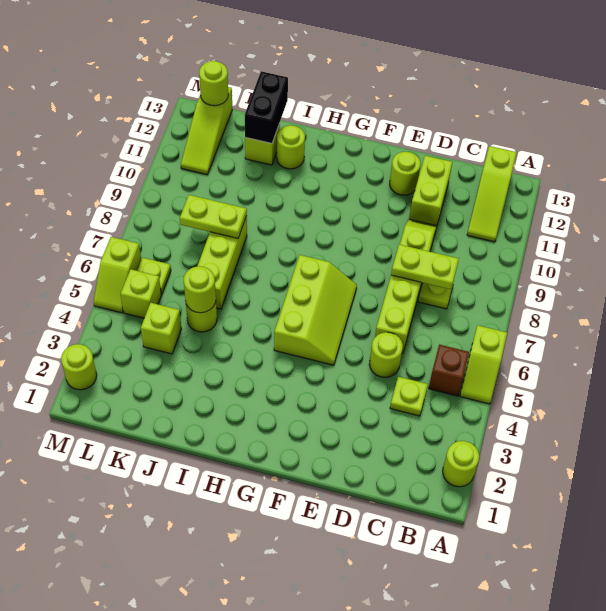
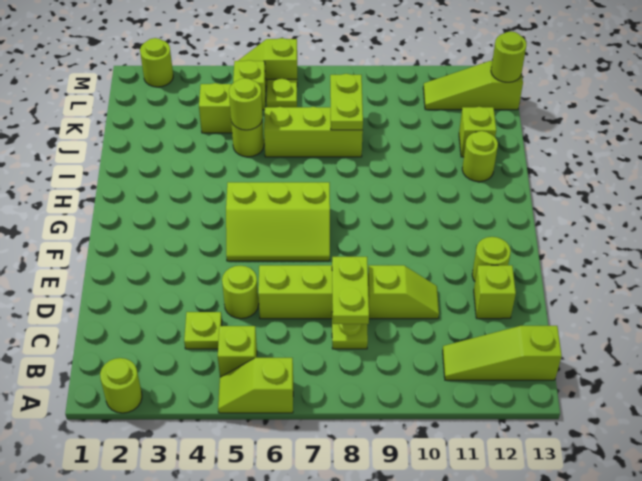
brown brick B5 level 1 -> lime brick B5 level 1
lime brick D11:D12 level 1 -> lime brick D12 level 1
black brick J12:J13 level 2 -> none

